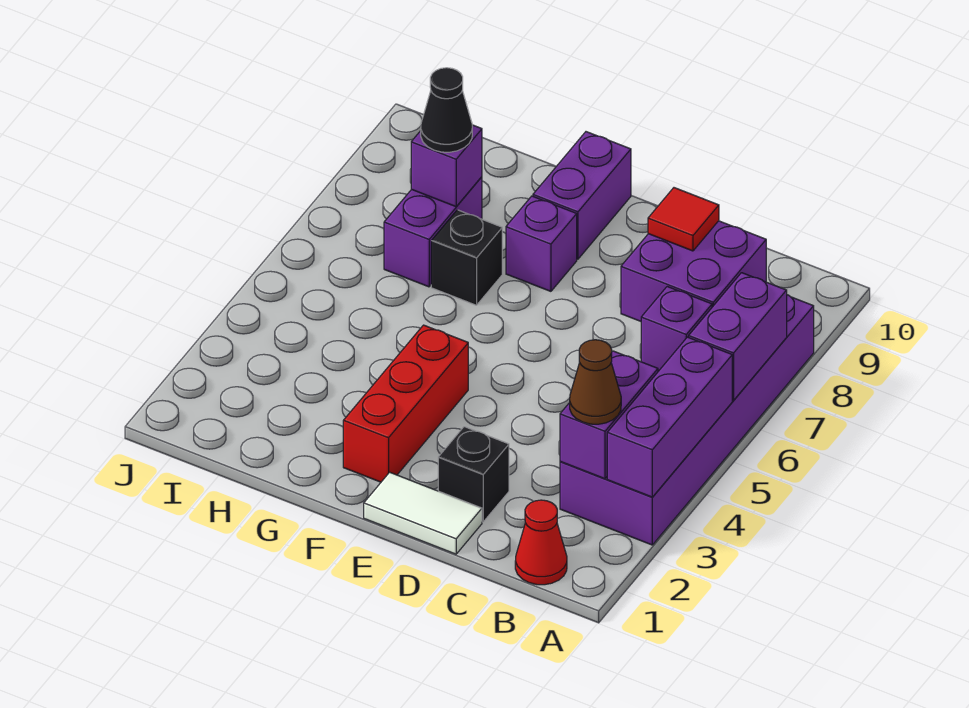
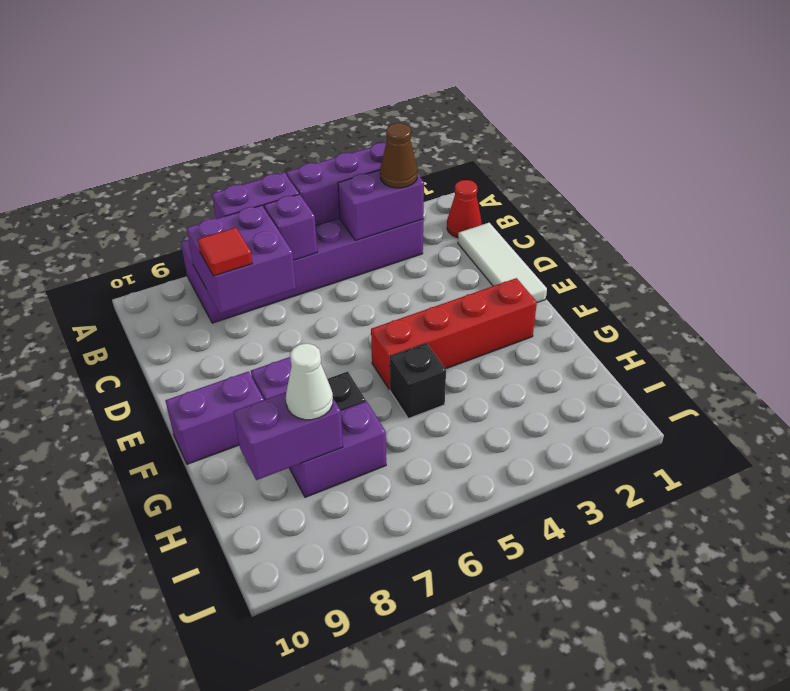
white tile D1:E1 level 1 -> white tile C1:E1 level 1
black brick D2 level 1 -> black brick G5 level 1
red brick F2:F4 level 1 -> red brick F2:F5 level 1
purple brick H8 level 2 -> purple brick H8:H9 level 2
black cone H8 level 3 -> white cone H8 level 3

